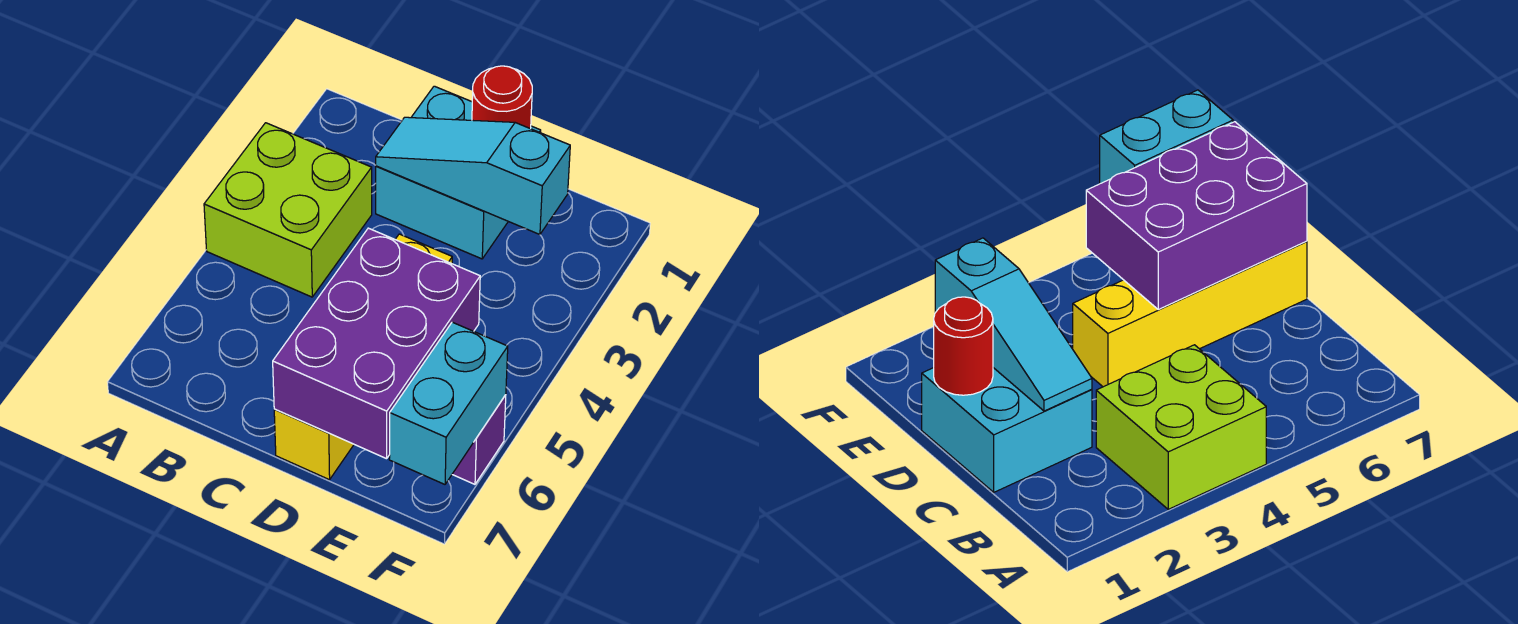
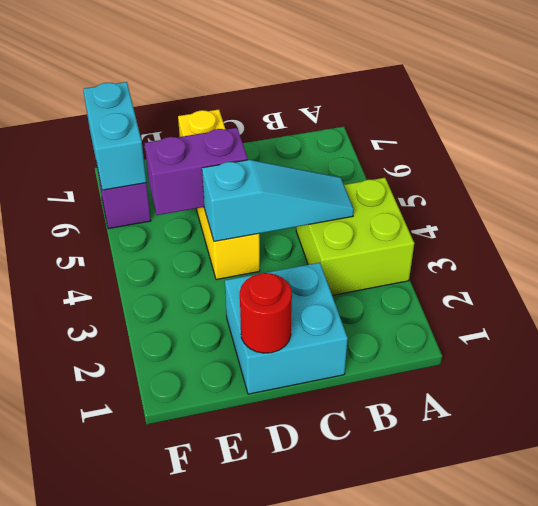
cyan slope C2:E2 level 2 top E -> cyan slope B4:D4 level 2 top D
purple brick D5:E7 level 2 -> purple brick D5:E5 level 2

